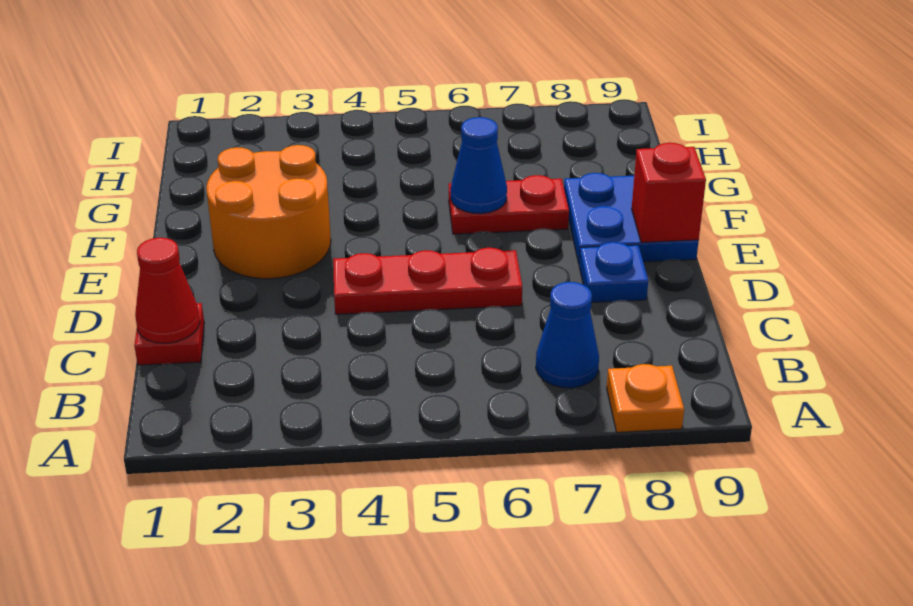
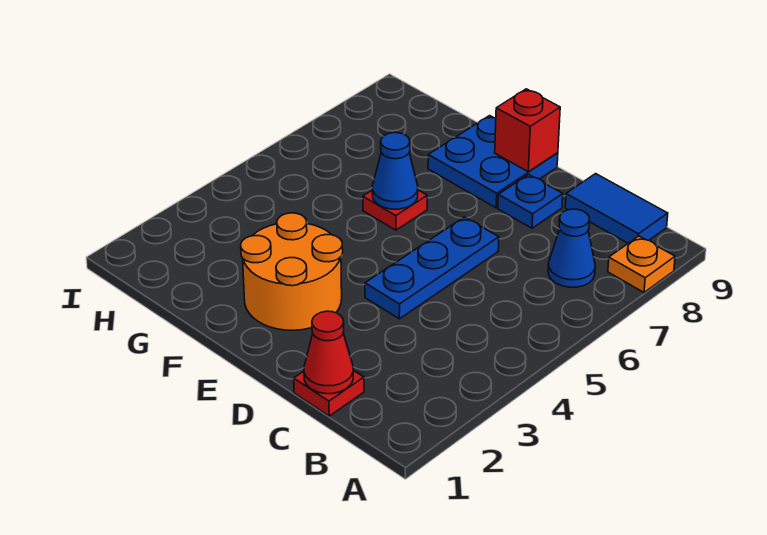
none -> blue tile B9:C9 level 1
red plate D4:D6 level 1 -> blue plate D4:D6 level 1
red plate F6:F7 level 1 -> red plate F6 level 1

